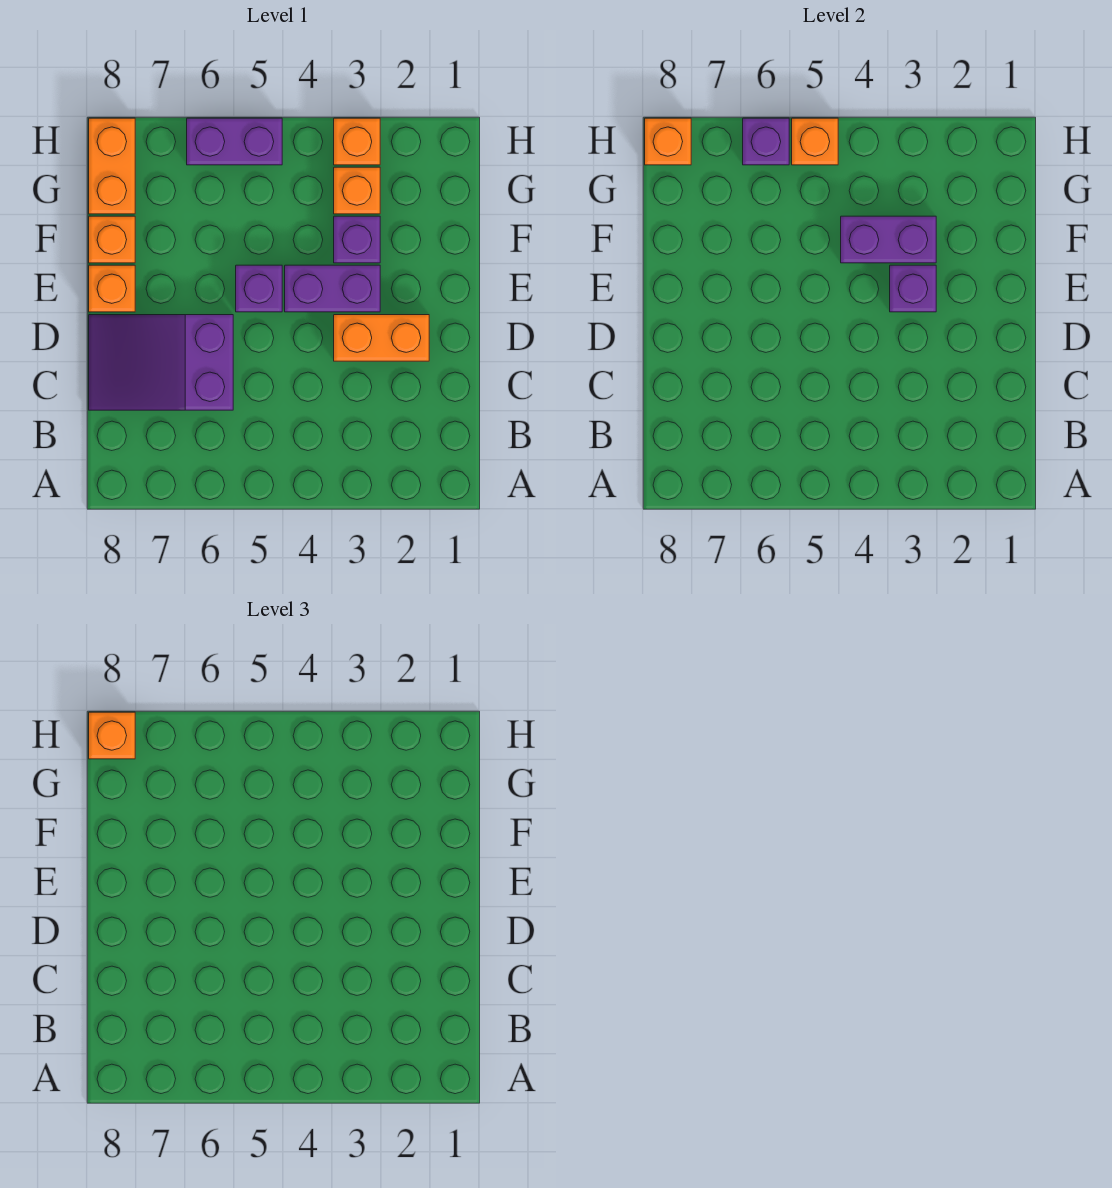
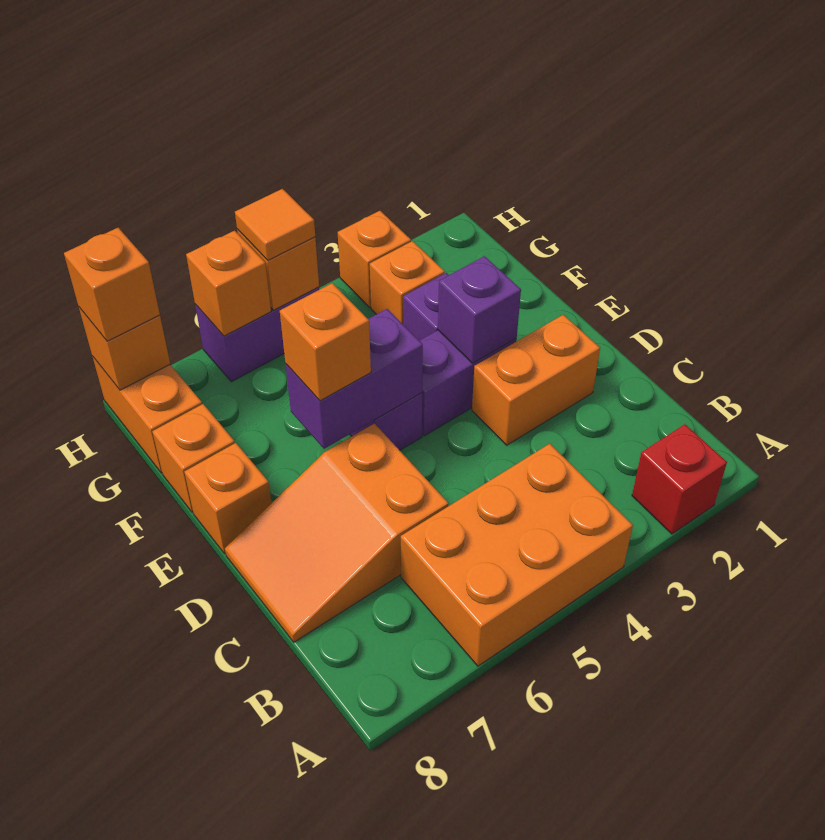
none -> red brick A2 level 1
none -> orange brick A4:B6 level 1
purple slope C6:D8 level 1 top 6 -> orange slope C6:D8 level 1 top 6
none -> orange brick E6 level 3
purple brick F3:F4 level 2 -> purple brick E5:E6 level 2
none -> orange tile H5 level 3
purple brick H6 level 2 -> orange brick H6 level 2

